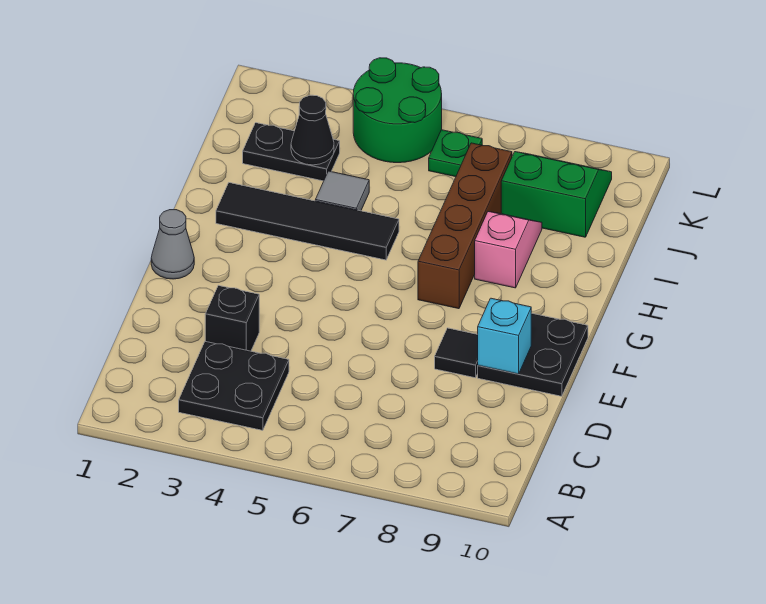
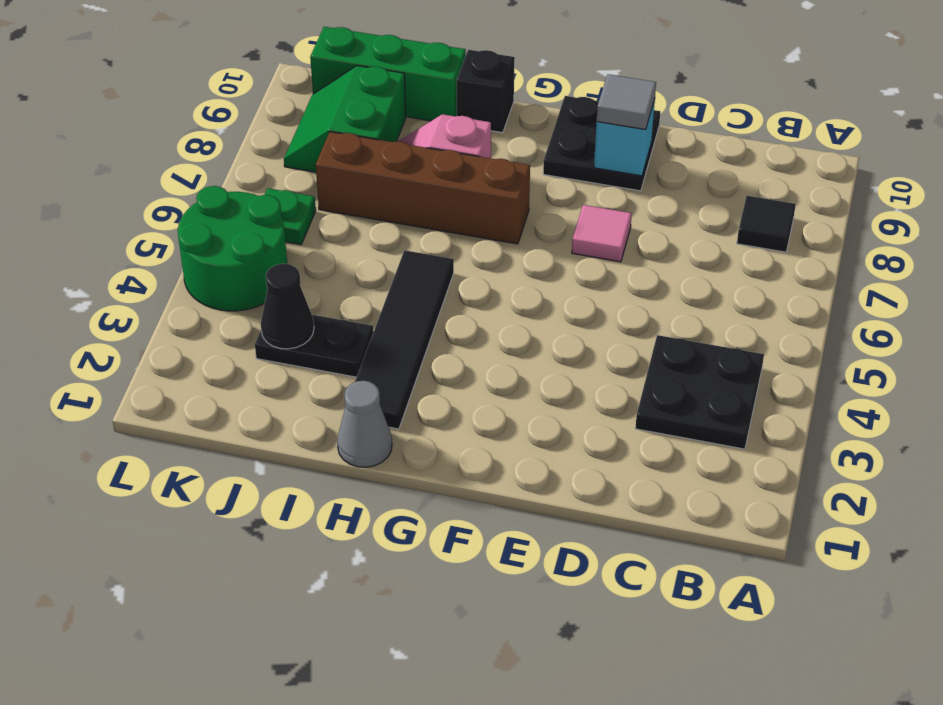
black brick D3 level 1 -> black brick H10 level 1
none -> pink tile E7 level 1
black tile E8 level 1 -> black tile B8 level 1
grey cone F1 level 1 -> grey cone H1 level 1
grey tile I4 level 1 -> grey tile E9 level 3
none -> green brick I10:K10 level 1
black plate J2:J3 level 1 -> black plate I3:J3 level 1

